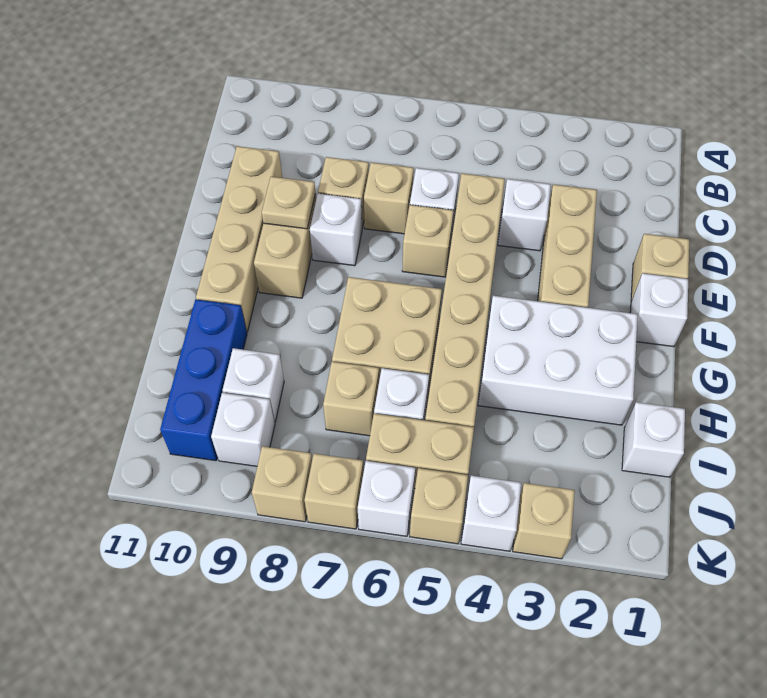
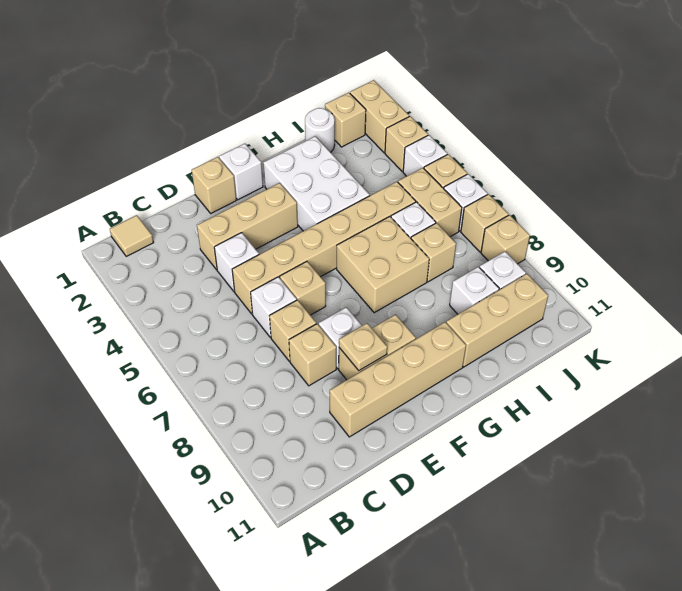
none -> tan tile B1 level 1
blue brick H10:J10 level 1 -> tan brick H10:J10 level 1
white brick I1 level 1 -> white round brick I1 level 1
none -> tan brick J1 level 1
none -> tan brick K1:K2 level 1

